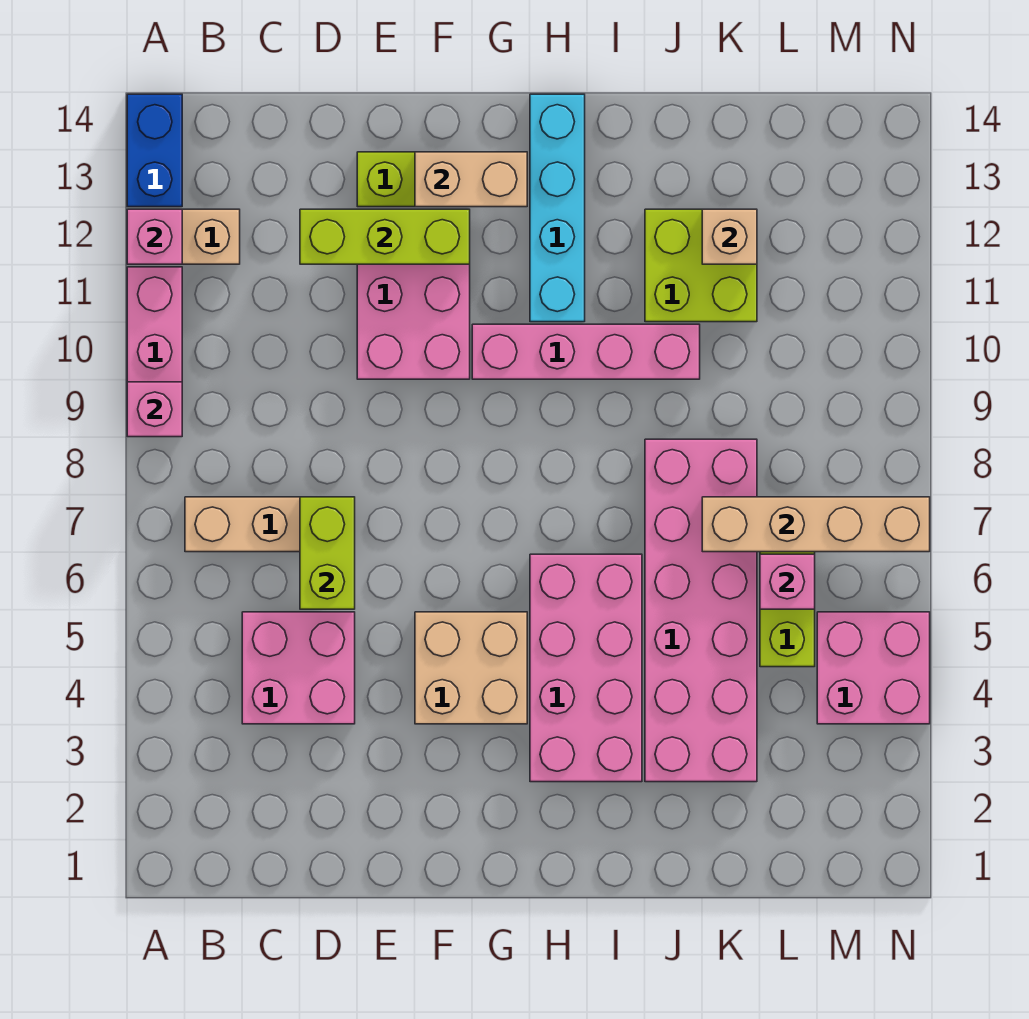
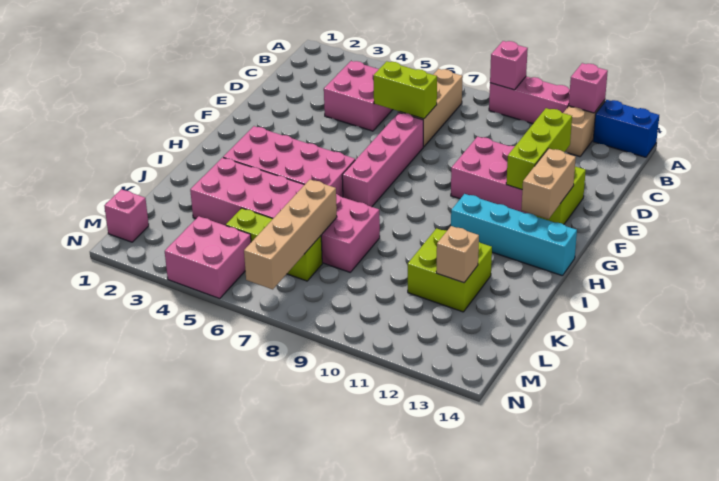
tan brick F4:G5 level 1 -> none
pink brick G10:J10 level 1 -> pink brick E7:H7 level 1
pink brick L6 level 2 -> pink brick M1 level 1

